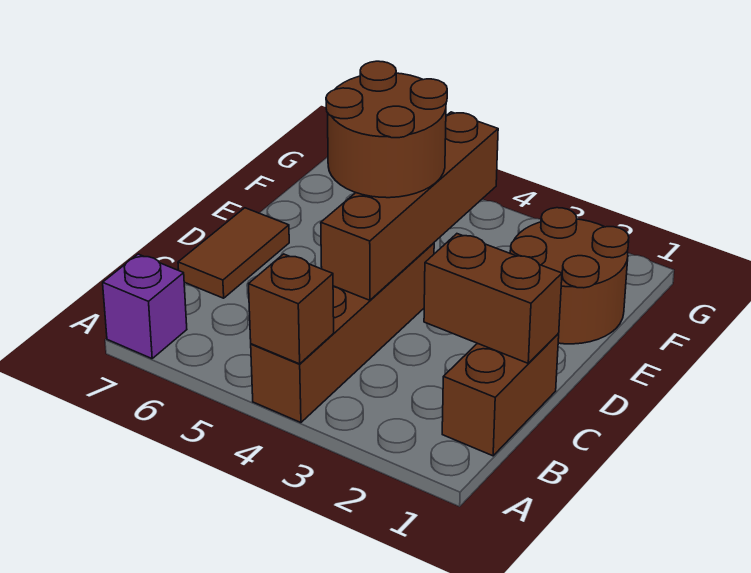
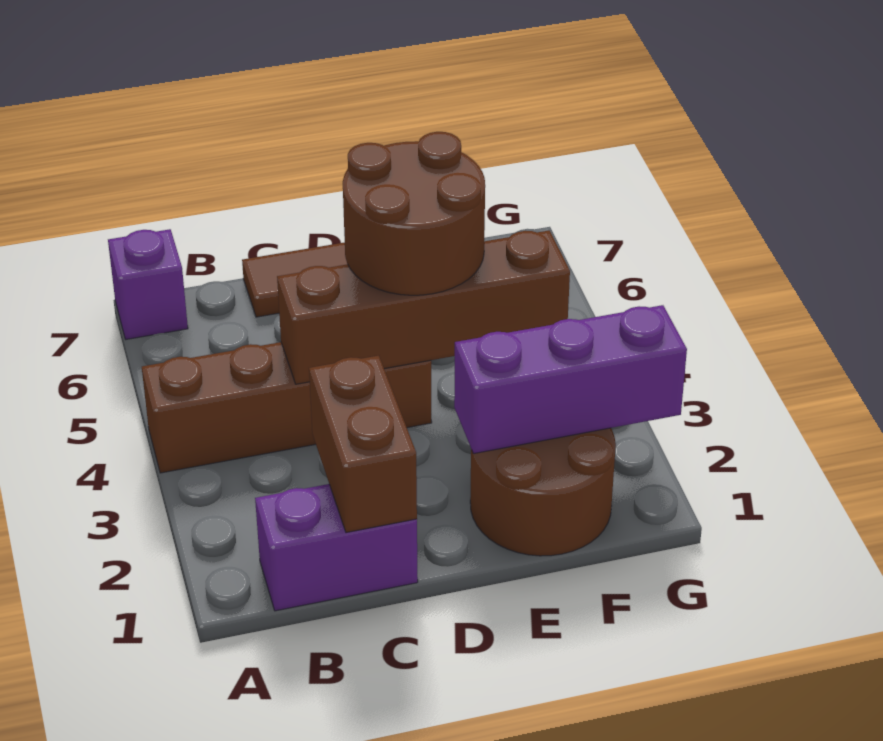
brown brick A4 level 2 -> none
brown brick B1:C1 level 1 -> purple brick B1:C1 level 1
none -> purple brick E2:G2 level 2

